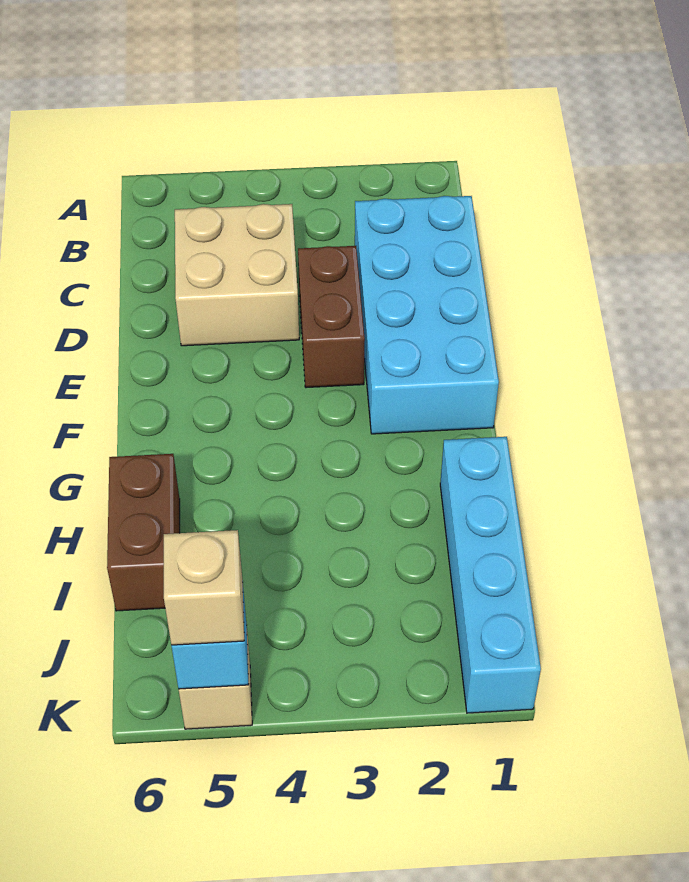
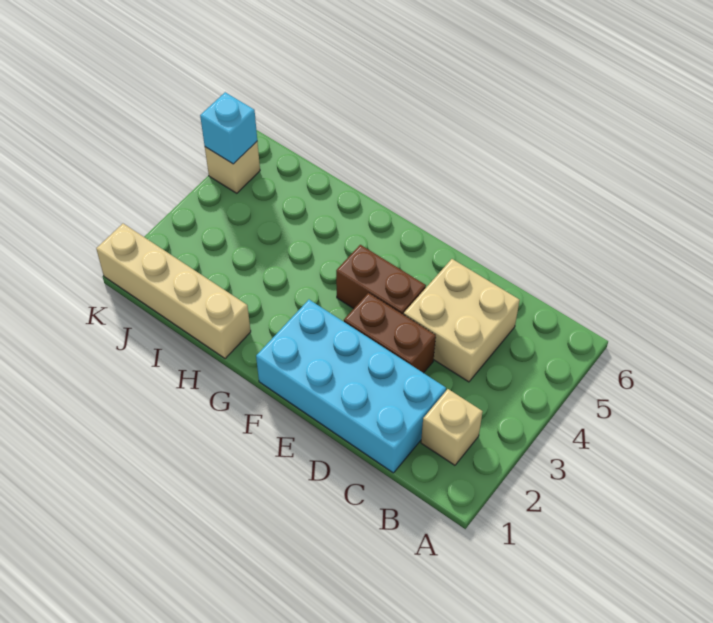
cyan brick H1:K1 level 1 -> tan brick H1:K1 level 1
brown brick H6:I6 level 1 -> brown brick E4:F4 level 1
tan brick K5 level 3 -> tan brick B2 level 1

